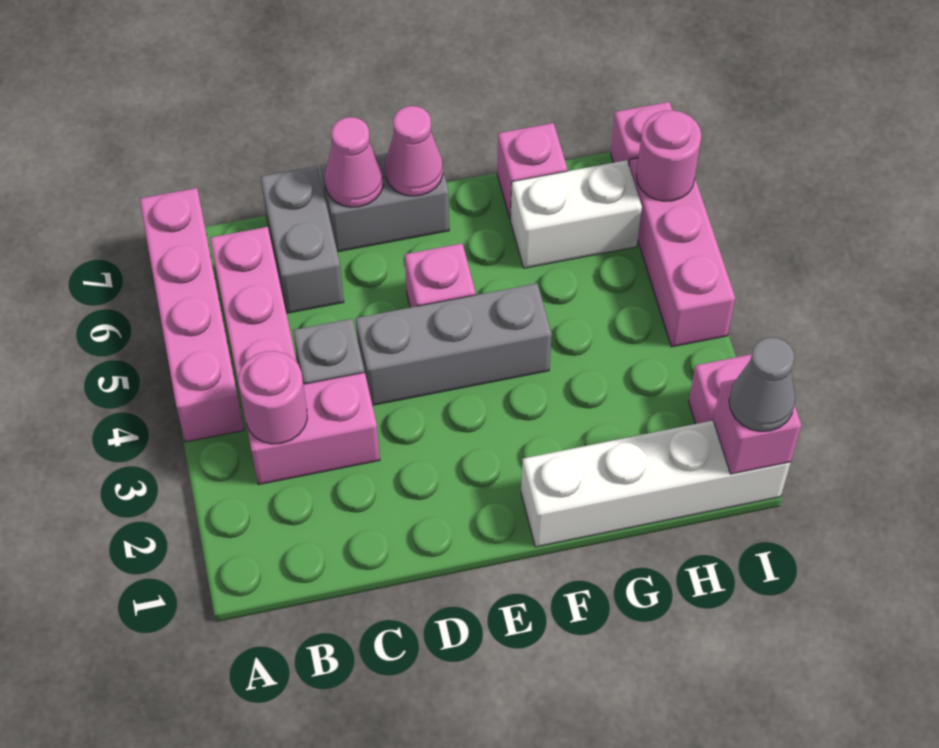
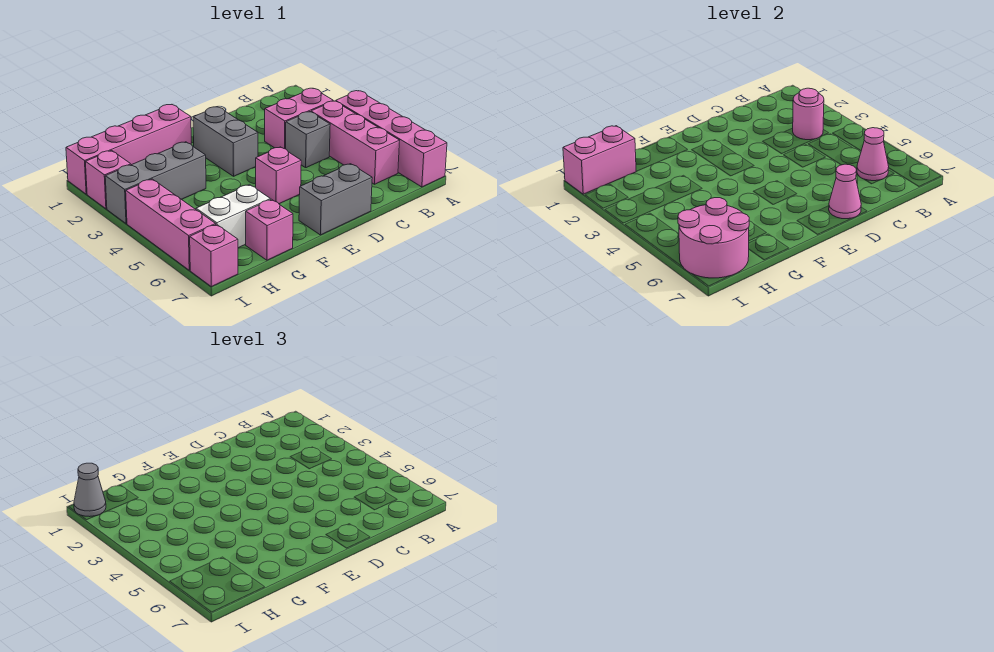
grey brick C6:C7 level 1 -> grey brick E2:E3 level 1
grey brick D4:F4 level 1 -> grey brick G3:I3 level 1
pink cone E7 level 2 -> pink cone B6 level 2
white brick F1:I1 level 1 -> pink brick F1:I1 level 1
pink brick I1 level 2 -> pink brick H1:I1 level 2
pink round brick I6 level 2 -> pink round brick H6:I7 level 2

